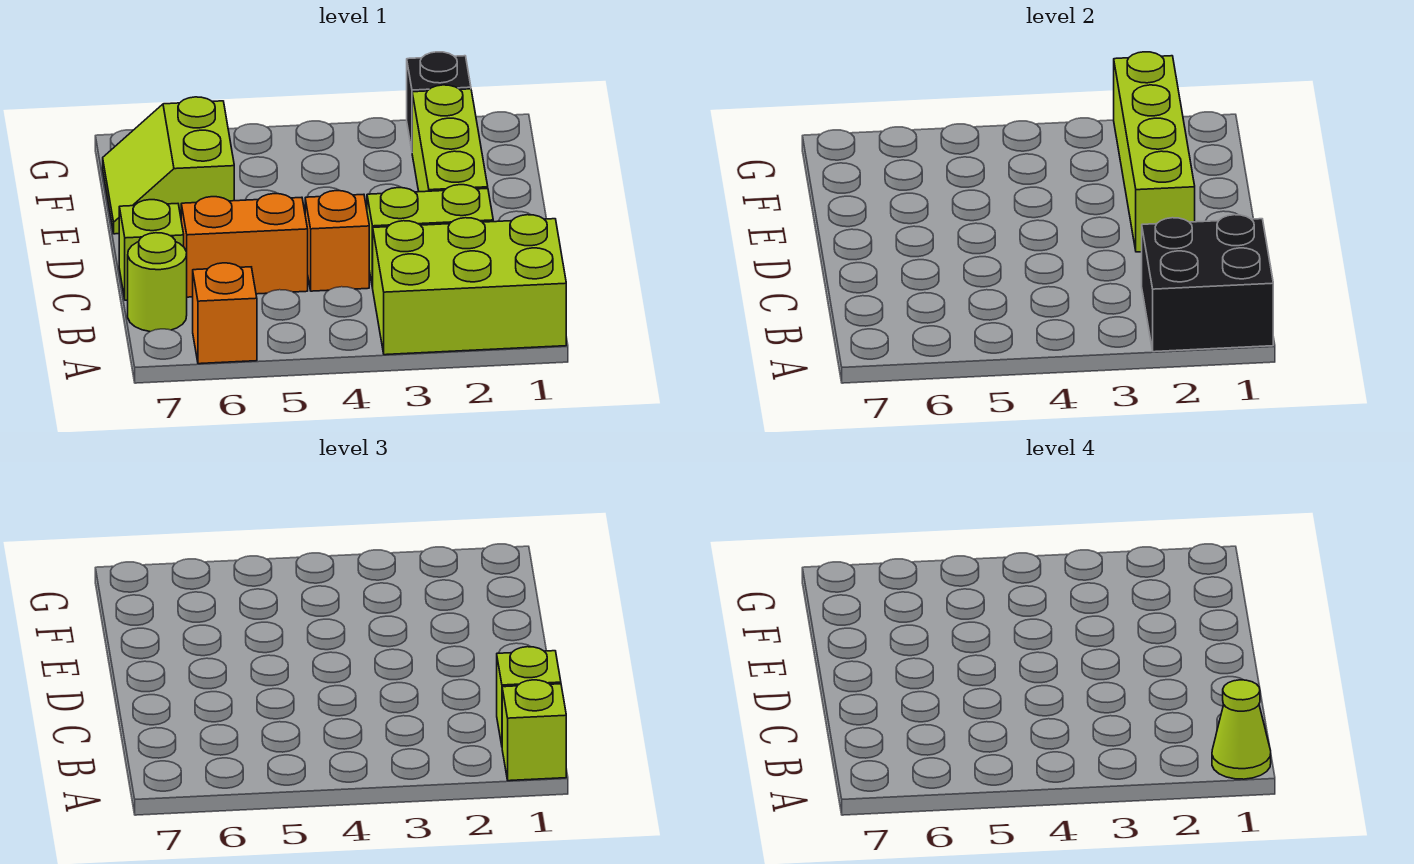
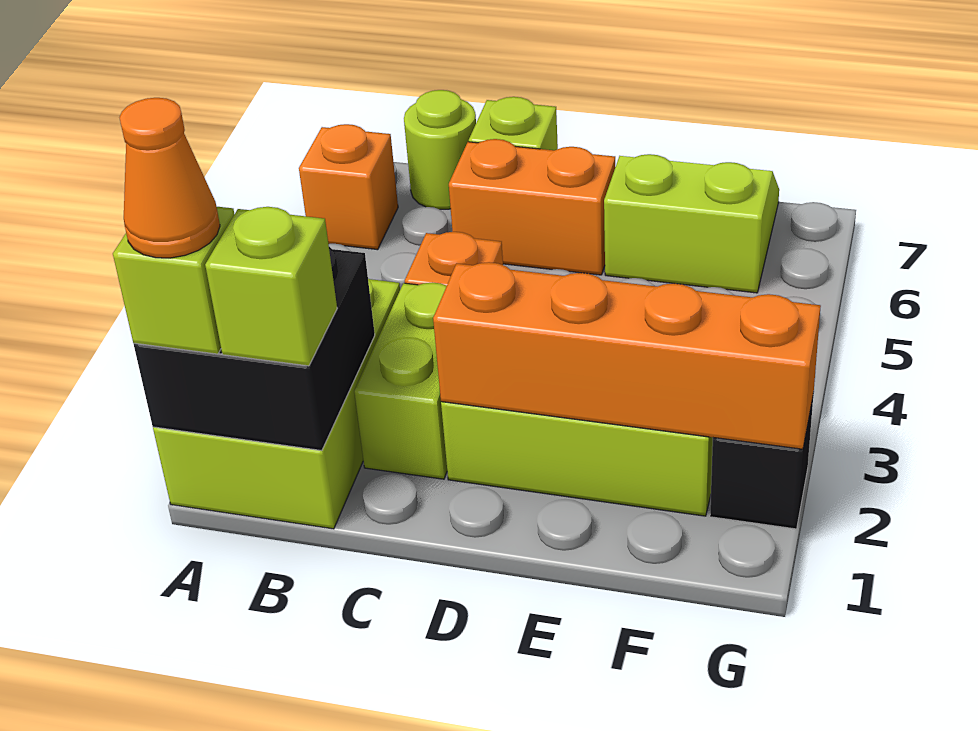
lime cone A1 level 4 -> orange cone A1 level 4
orange brick C5:C6 level 1 -> orange brick C6:D6 level 1
lime brick D2:G2 level 2 -> orange brick D2:G2 level 2

